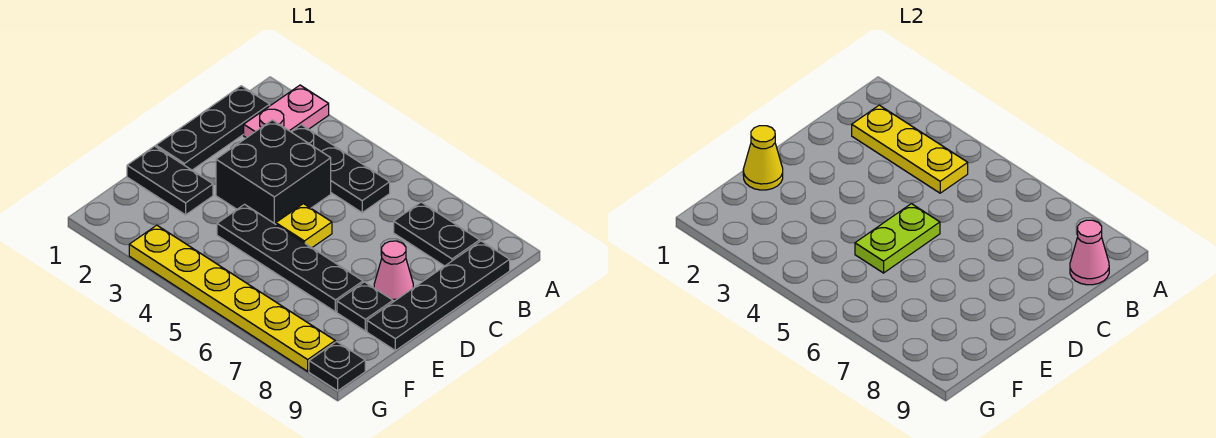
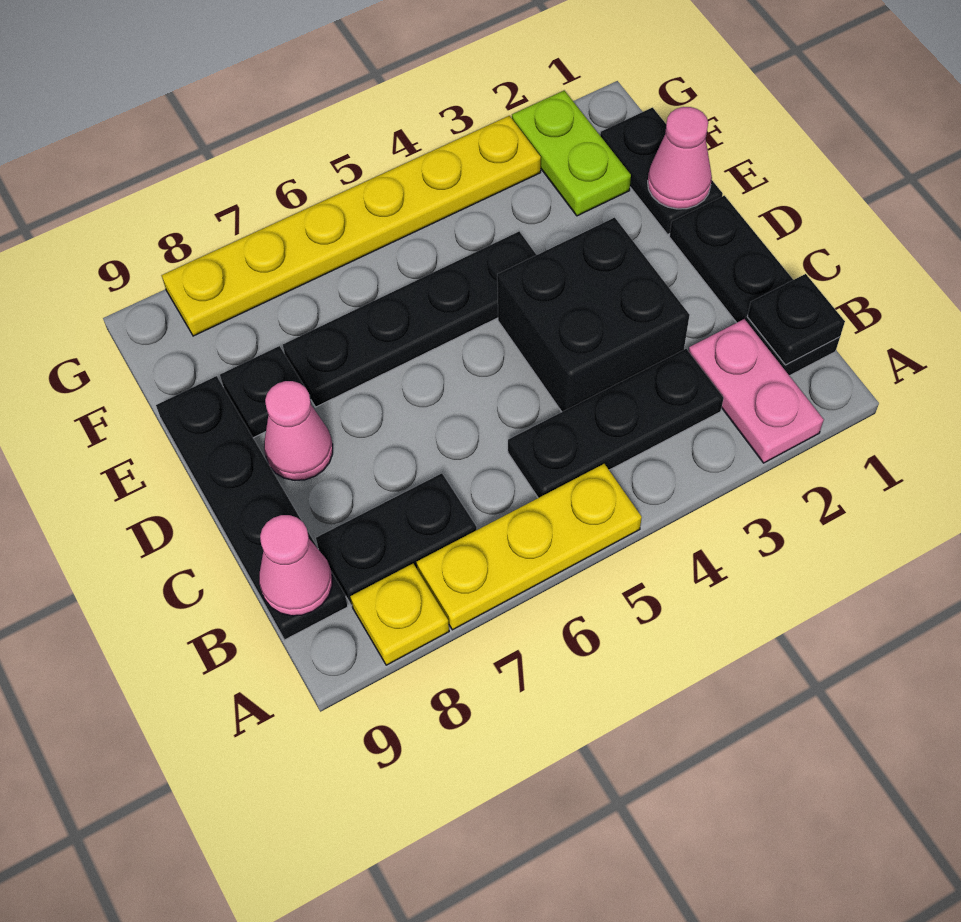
yellow plate B2:B4 level 2 -> yellow plate A5:A7 level 1
yellow plate D5 level 1 -> yellow plate A8 level 1
lime plate D5:E5 level 2 -> lime plate F2:G2 level 1
black plate E1:E2 level 1 -> black plate E1:F1 level 1
yellow cone E1 level 2 -> pink cone E1 level 2
black plate G9 level 1 -> black plate B1 level 2

